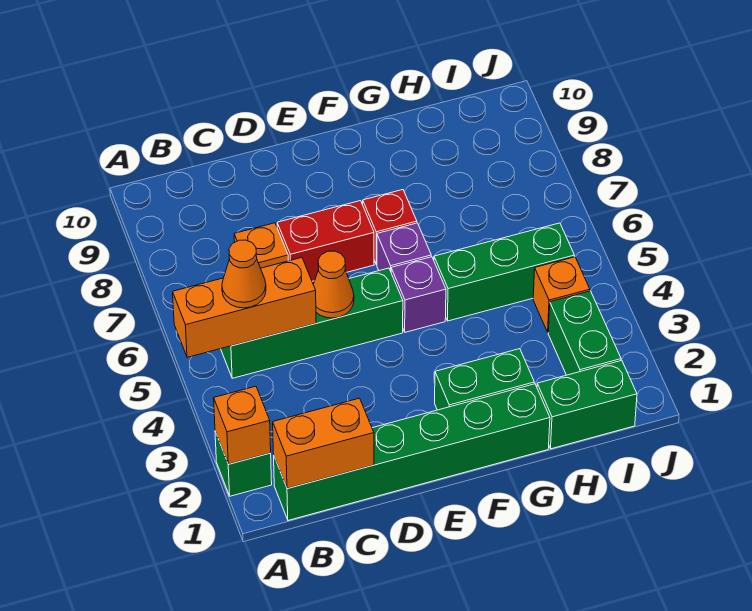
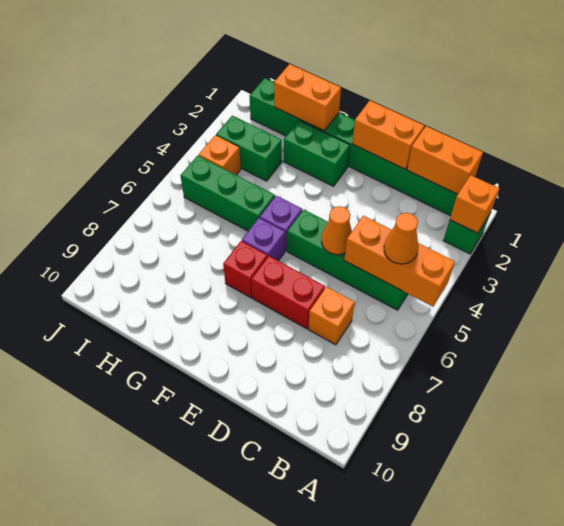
none -> orange brick D1:E1 level 2
none -> orange brick G1:H1 level 2
green brick I2:I3 level 1 -> green brick H3:I3 level 1

